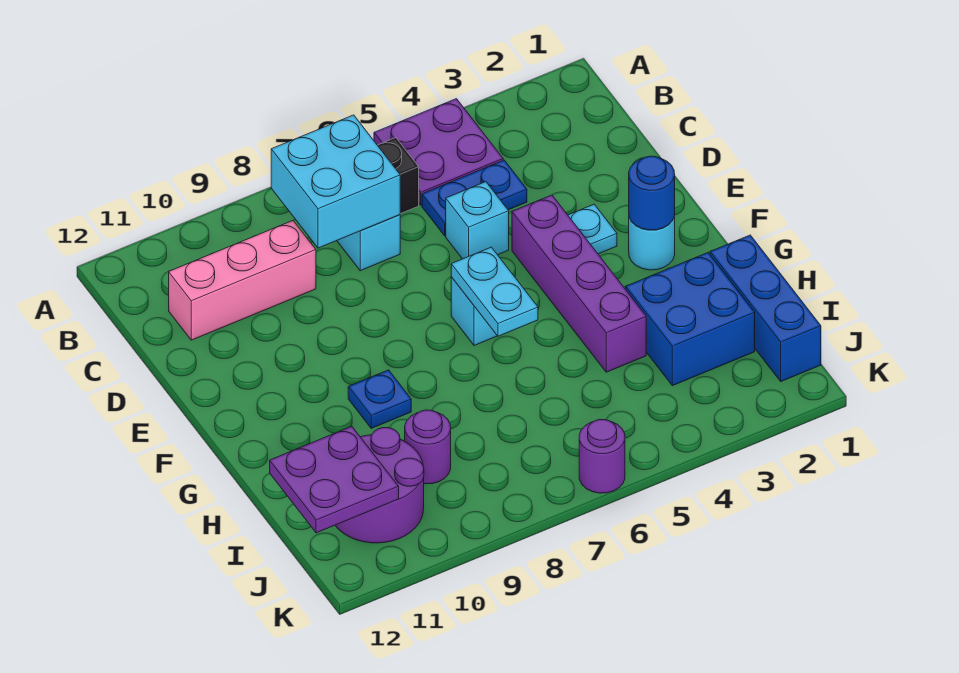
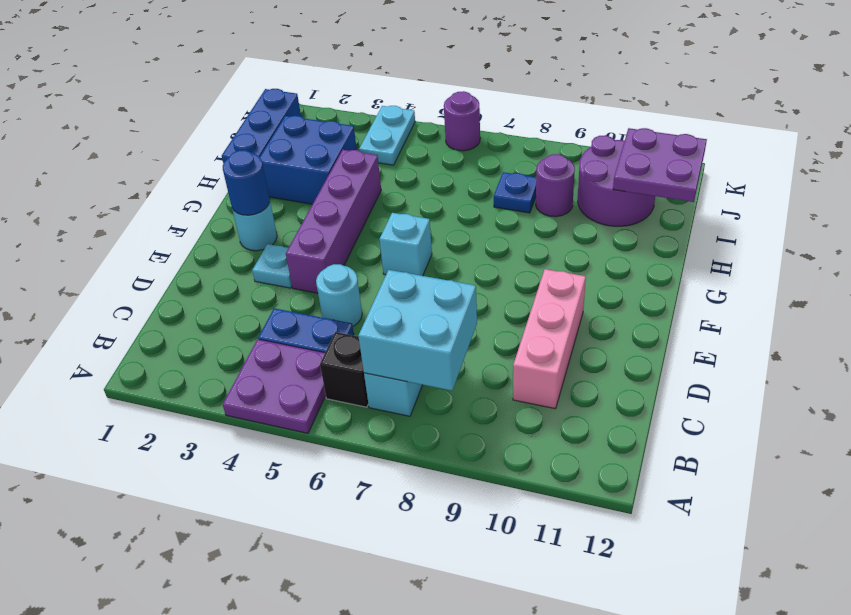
pink brick C9:C11 level 1 -> pink brick C10:E10 level 1
cyan brick D5 level 1 -> cyan round brick D5 level 1
cyan plate F6:G6 level 2 -> cyan plate J4:K4 level 1
blue plate G9 level 1 -> blue plate I8 level 1

